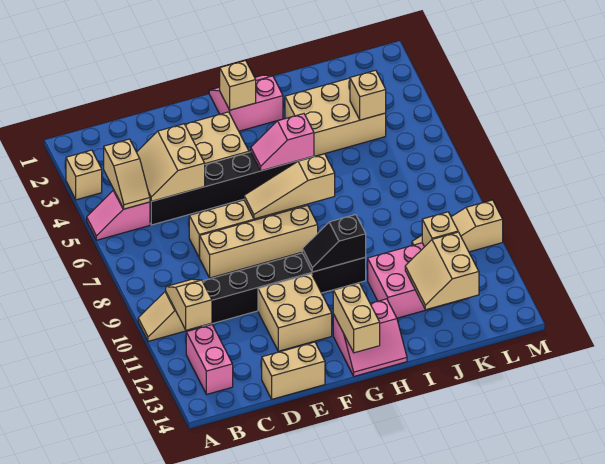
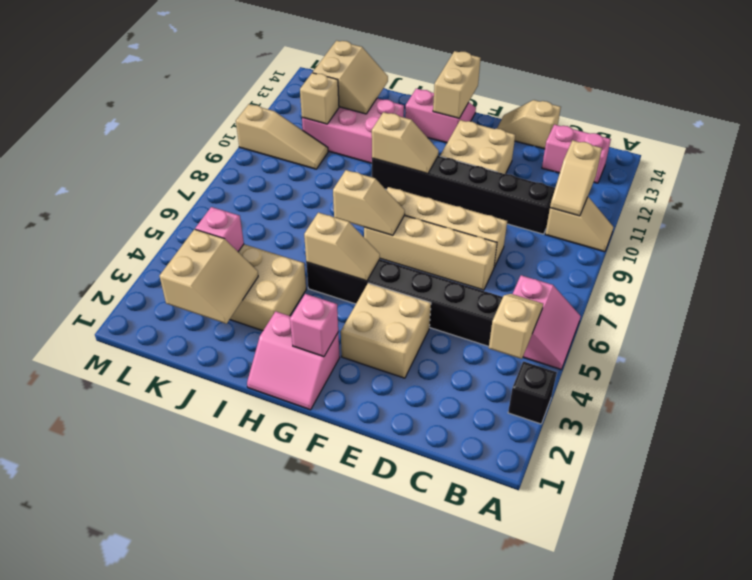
tan brick A3 level 1 -> black brick A3 level 1
pink slope A5:B5 level 1 top B -> pink slope A5:B6 level 1 top B
pink brick B12:B13 level 1 -> pink brick B13:C13 level 1
tan slope C4:D5 level 2 top D -> tan slope J2:K3 level 2 top K
tan brick D14:E14 level 1 -> tan slope D14:E14 level 1 top D
tan slope F7:H7 level 2 top H -> tan slope G7:H7 level 2 top H
tan brick G2 level 2 -> pink brick G2 level 2
pink slope G5:H5 level 2 top H -> tan slope G5:H5 level 2 top H
black slope G10:H10 level 2 top H -> tan slope G10:H10 level 2 top H
tan brick K4 level 2 -> pink brick K4 level 2

